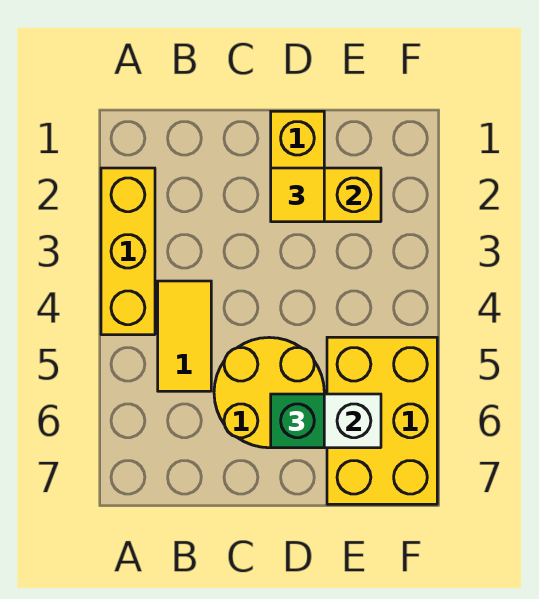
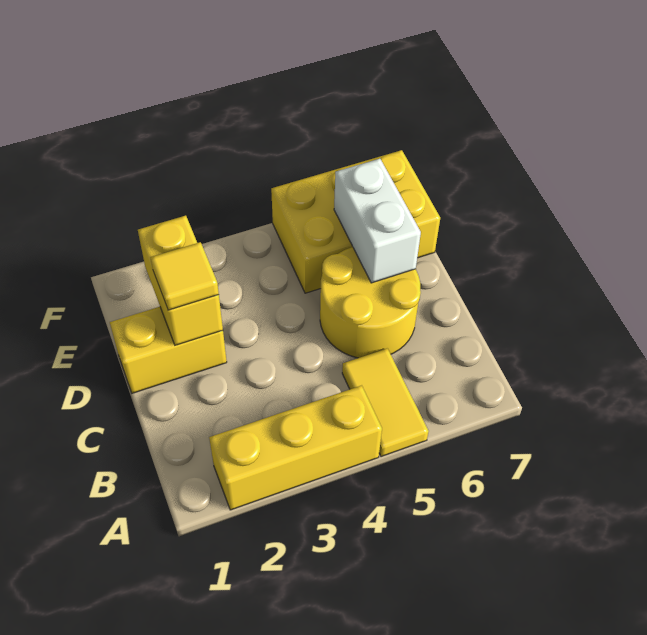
yellow tile B4:B5 level 1 -> yellow tile A5:B5 level 1
green brick D6 level 3 -> none

